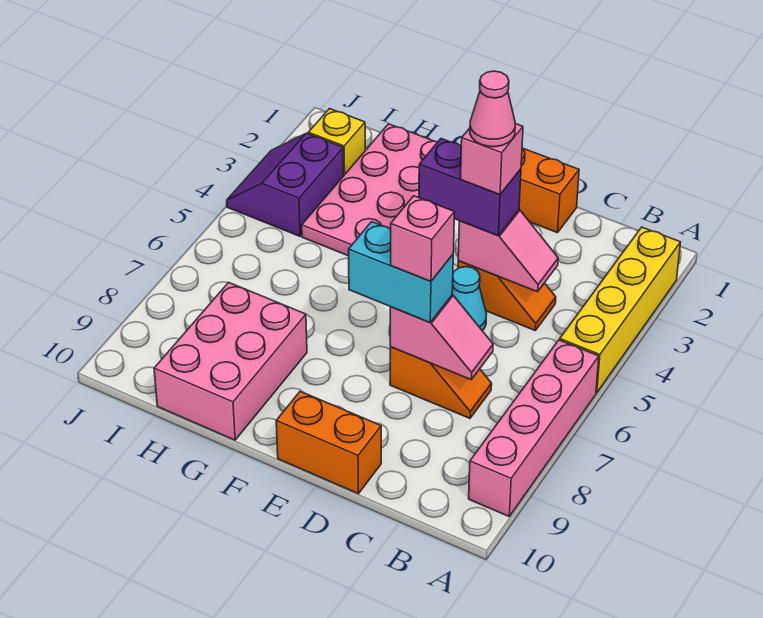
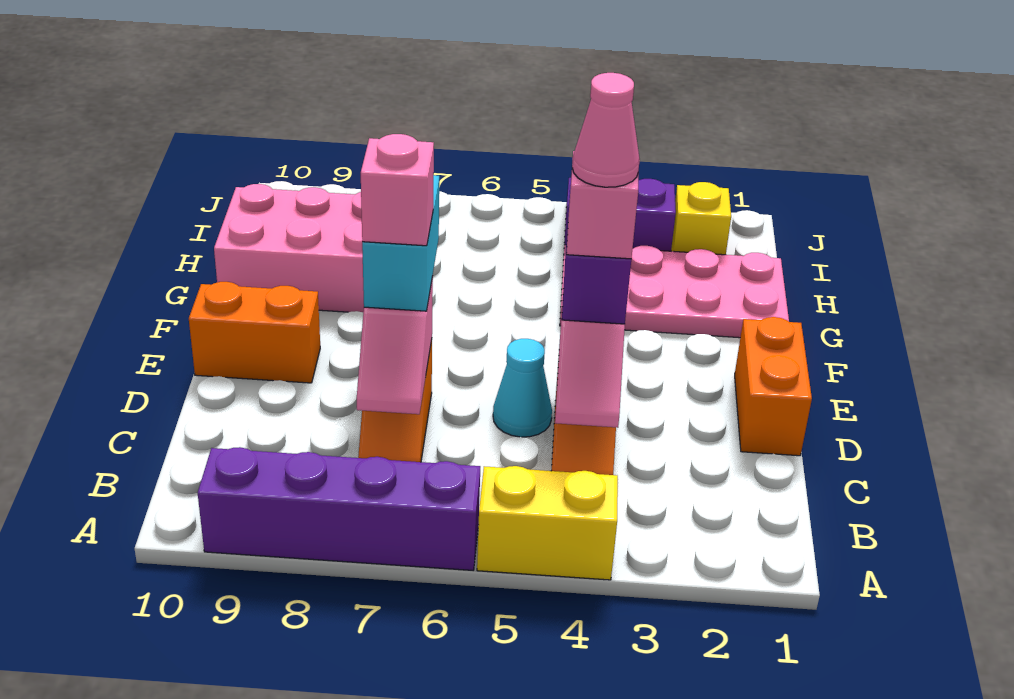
yellow brick A2:A5 level 1 -> yellow brick A4:A5 level 1
pink brick A6:A9 level 1 -> purple brick A6:A9 level 1
orange brick D10:E10 level 1 -> orange brick E9:E10 level 1

